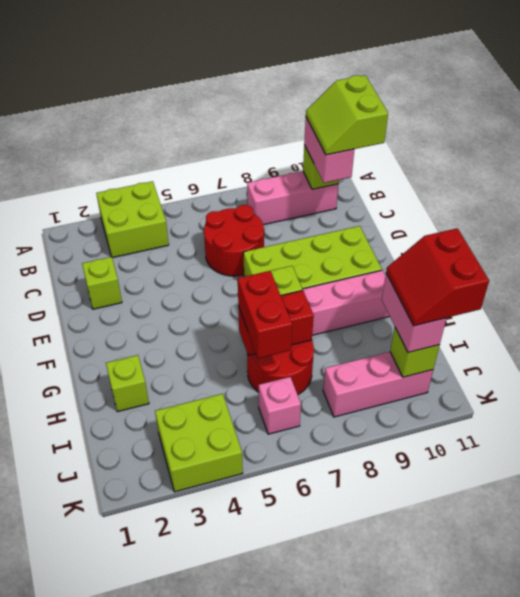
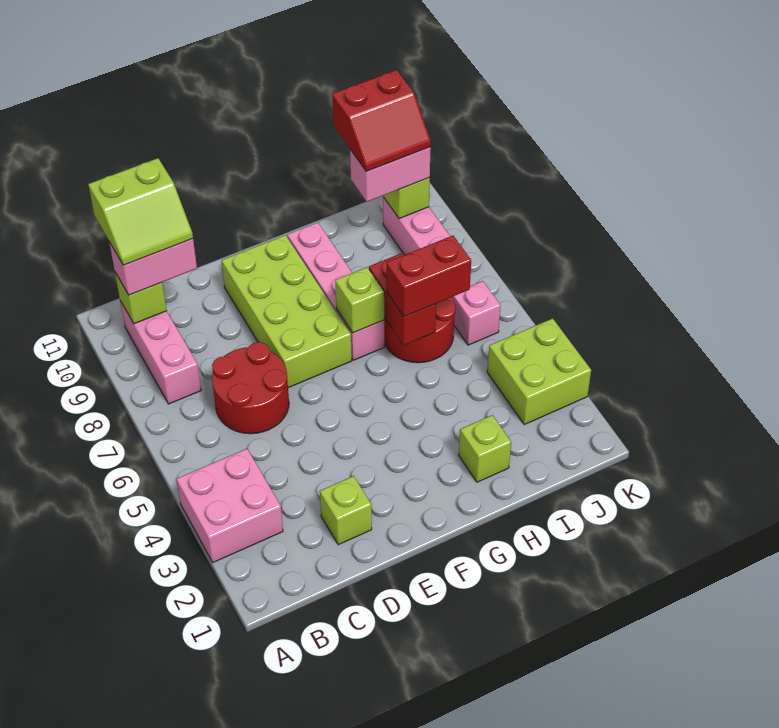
lime brick A3:B4 level 1 -> pink brick A3:B4 level 1

